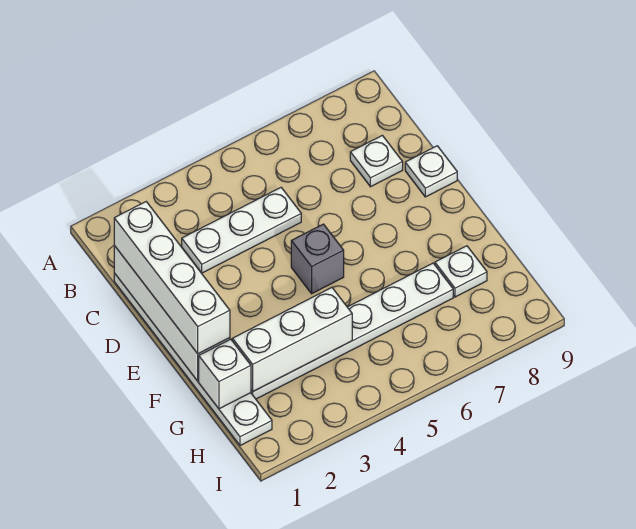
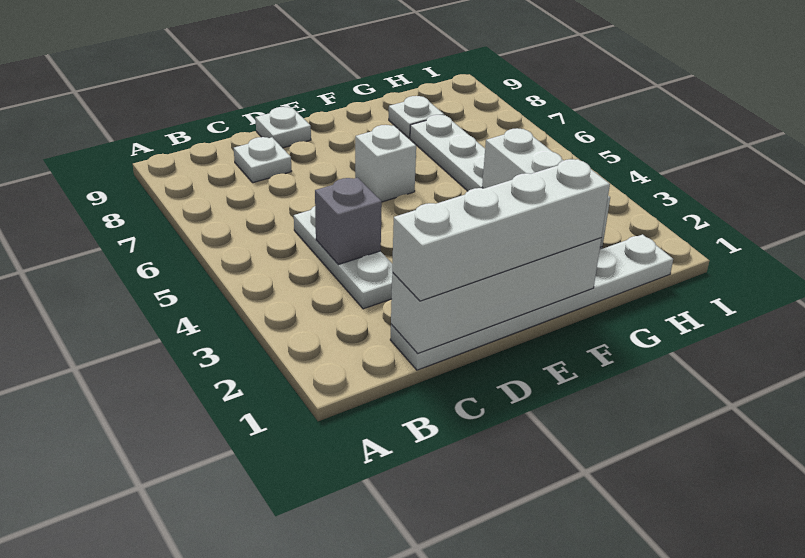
grey brick E5 level 1 -> grey brick C4 level 2
white brick G1 level 2 -> white brick E6 level 1

